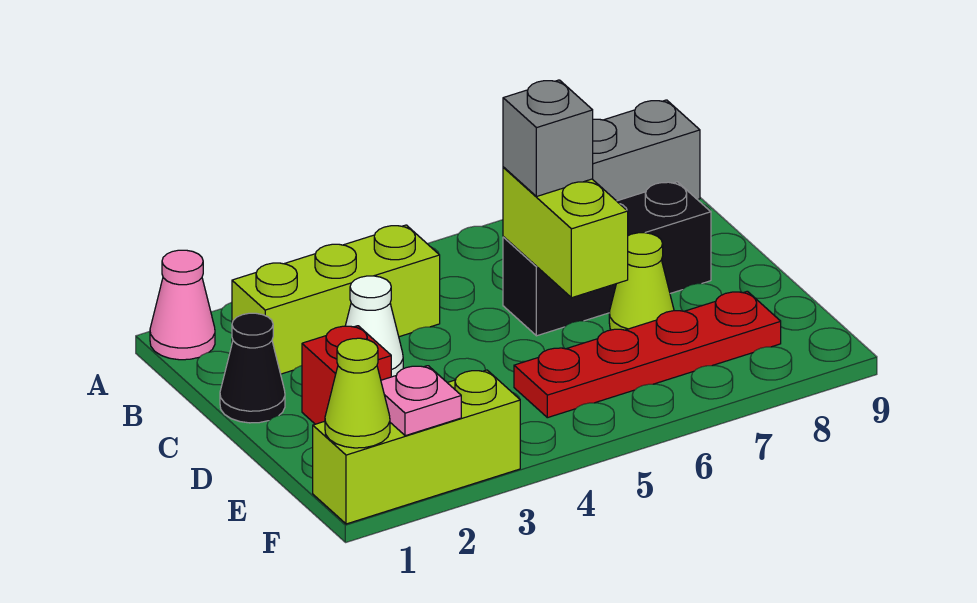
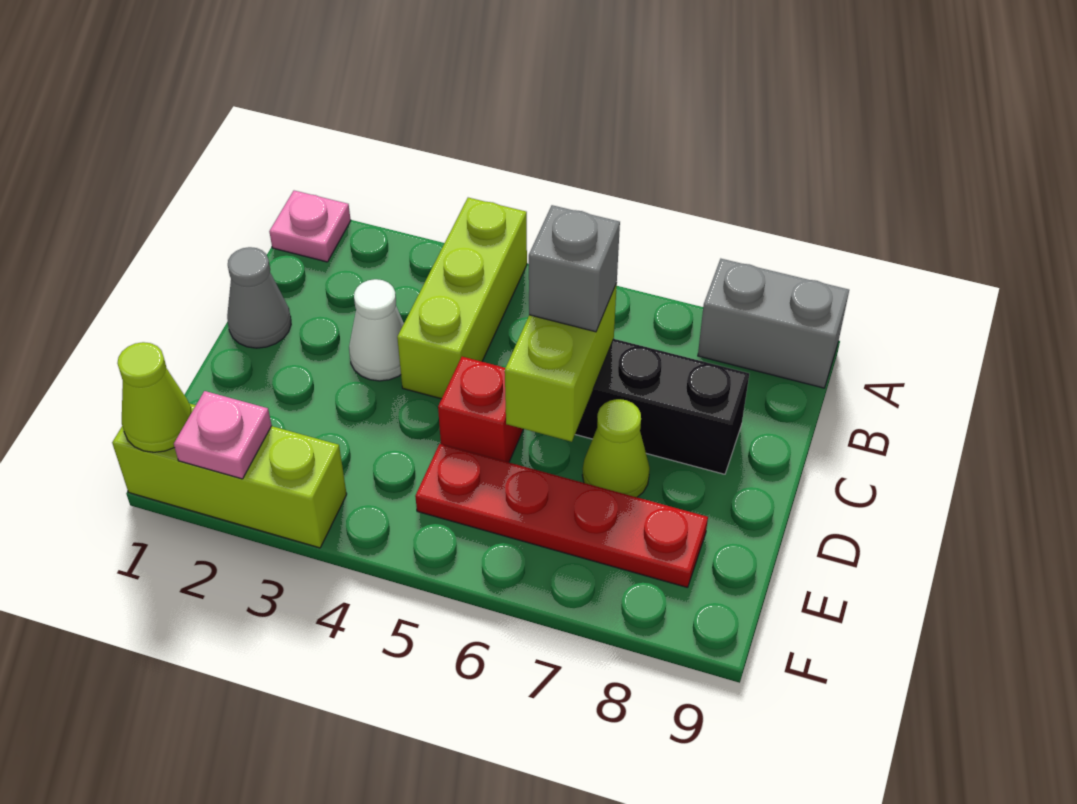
pink cone A1 level 1 -> pink plate A1 level 1
lime brick B2:B4 level 1 -> lime brick A4:C4 level 1
black cone C1 level 1 -> grey cone C1 level 1
red brick D2 level 1 -> red brick D5 level 1

